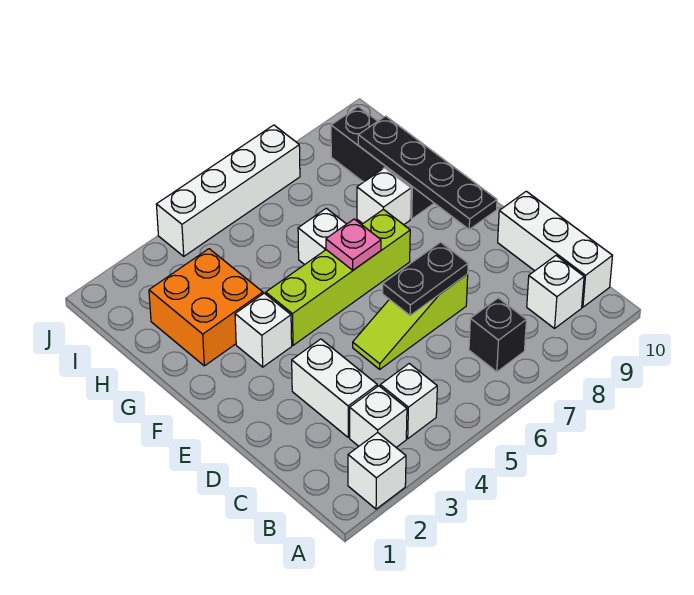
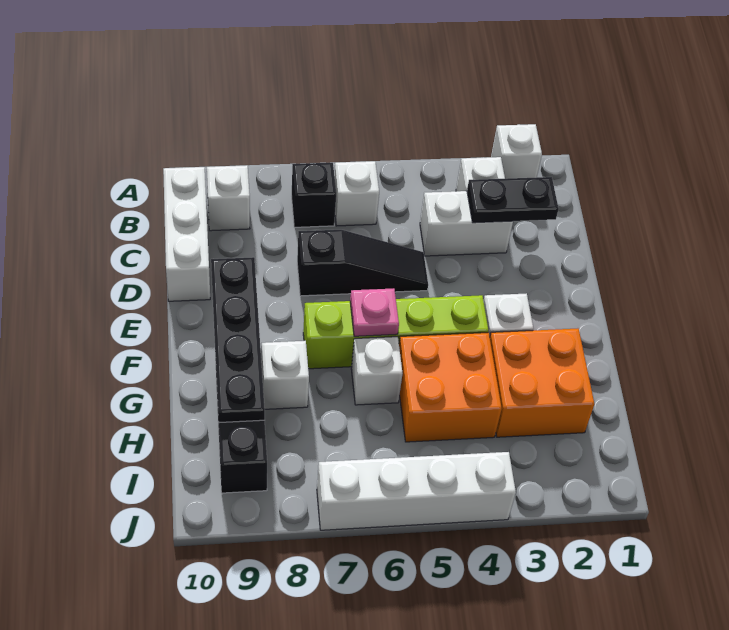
white brick B4 level 1 -> white brick B6 level 1
white brick C3:D3 level 1 -> white brick C3:C4 level 1
lime slope D5:D7 level 1 top 7 -> black slope D5:D7 level 1 top 7
black plate D6:D7 level 2 -> black plate C2:C3 level 2
none -> orange brick G4:H5 level 1

